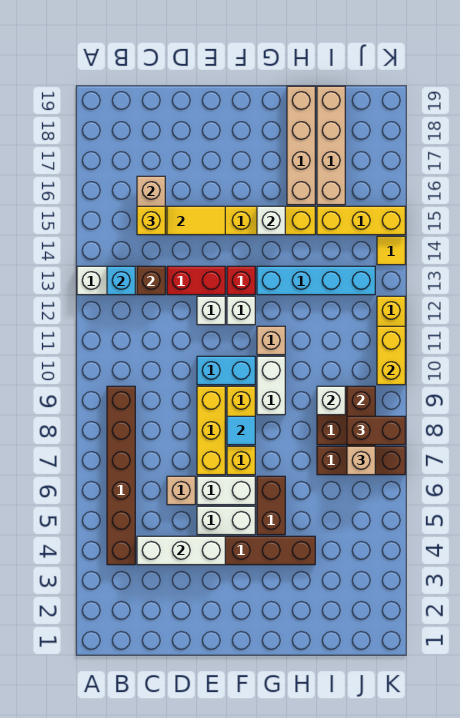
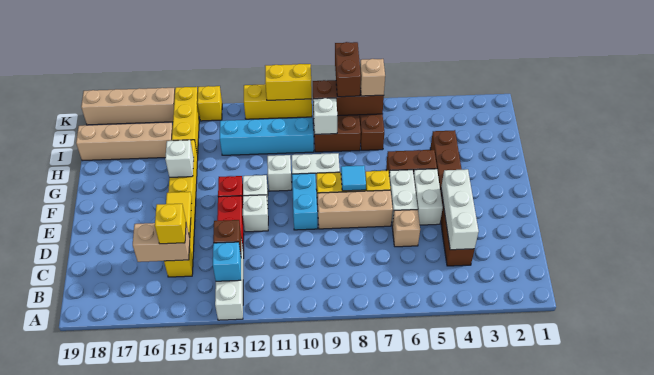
brown brick B4:B9 level 1 -> none
yellow brick E7:E9 level 1 -> tan brick E7:E9 level 1
tan brick G11 level 1 -> white brick G11 level 1
cyan brick G13:J13 level 1 -> cyan brick I10:I13 level 1
tan brick H16:H19 level 1 -> tan brick K16:K19 level 1
yellow tile K14 level 1 -> yellow brick K14 level 1

